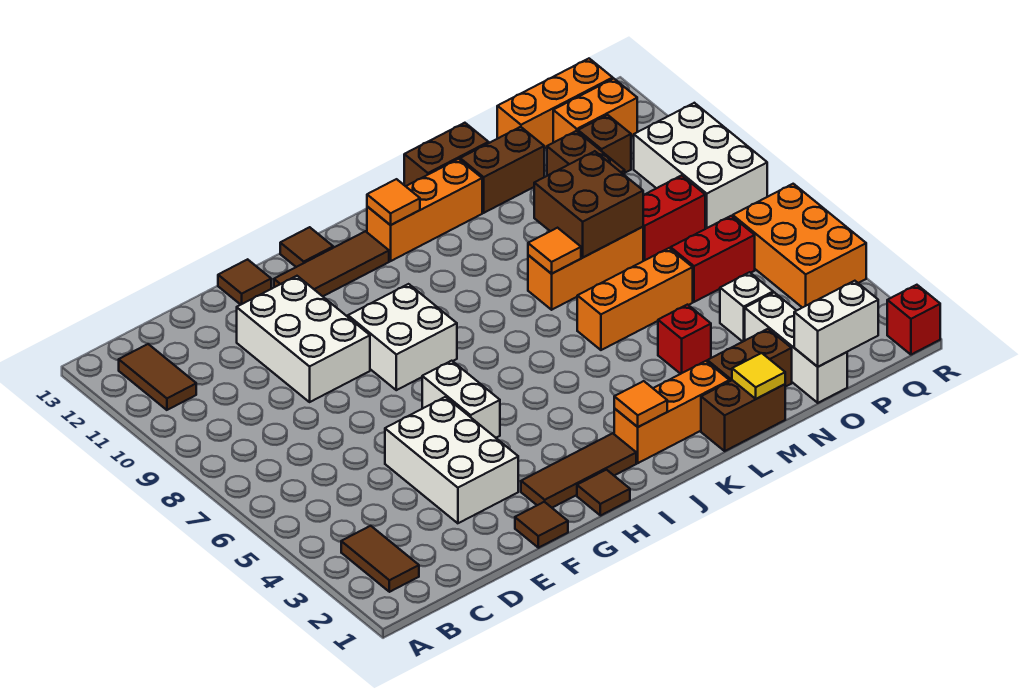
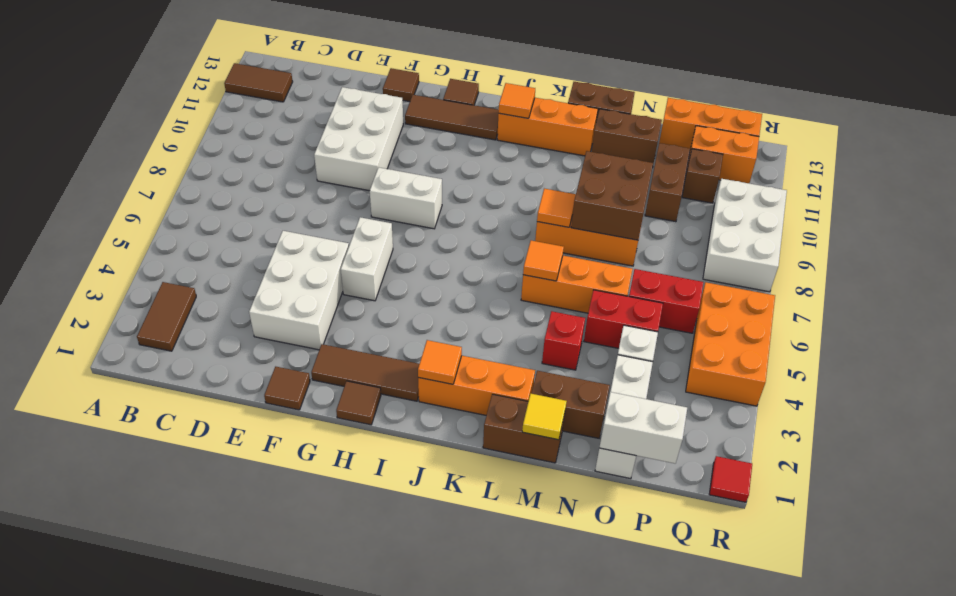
brown tile B11:B12 level 1 -> brown tile A12:B12 level 1
white brick G8:H9 level 1 -> white brick G8:H8 level 1
none -> orange tile L6 level 2
red brick O8:P8 level 1 -> red brick N5:O5 level 1
red brick R1 level 1 -> red tile R1 level 1

